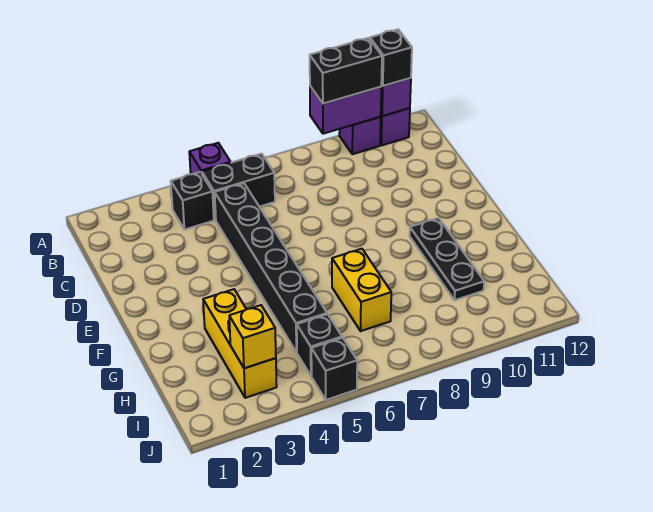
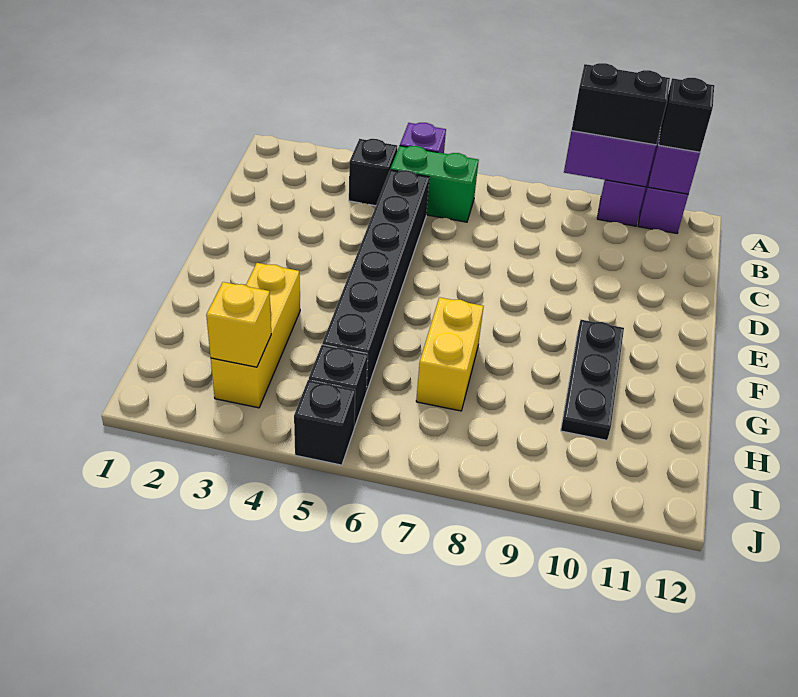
black brick B5:B6 level 1 -> green brick B5:B6 level 1

